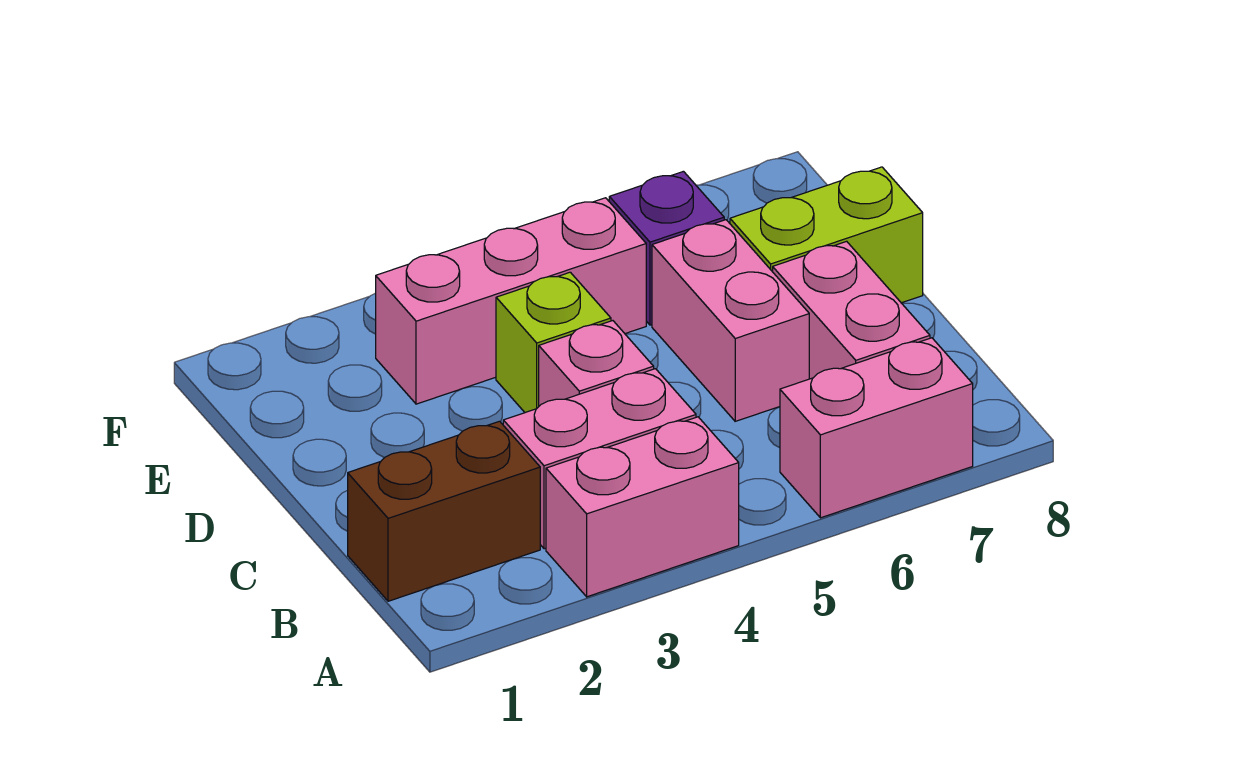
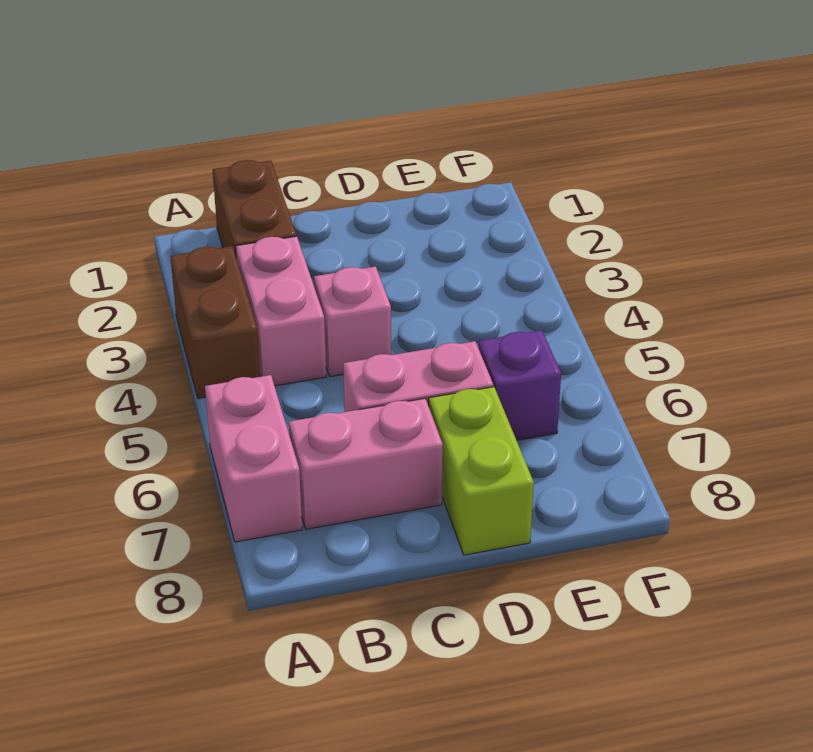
pink brick A3:A4 level 1 -> brown brick A3:A4 level 1
lime brick D4 level 1 -> none
pink brick E3:E5 level 1 -> none

